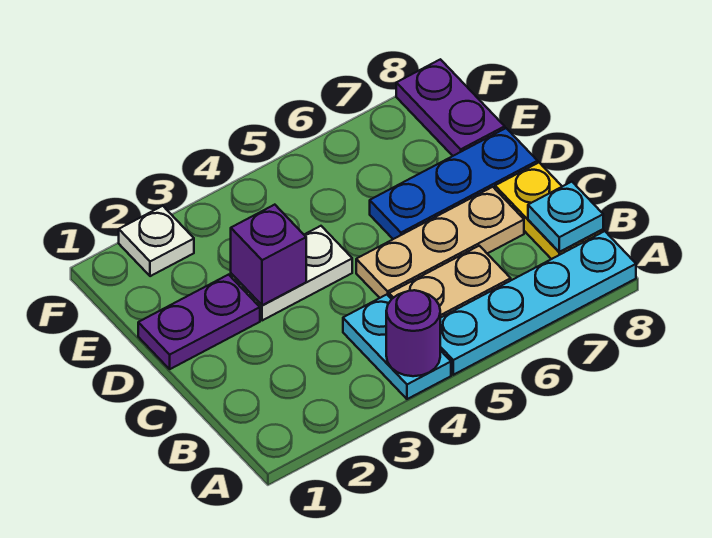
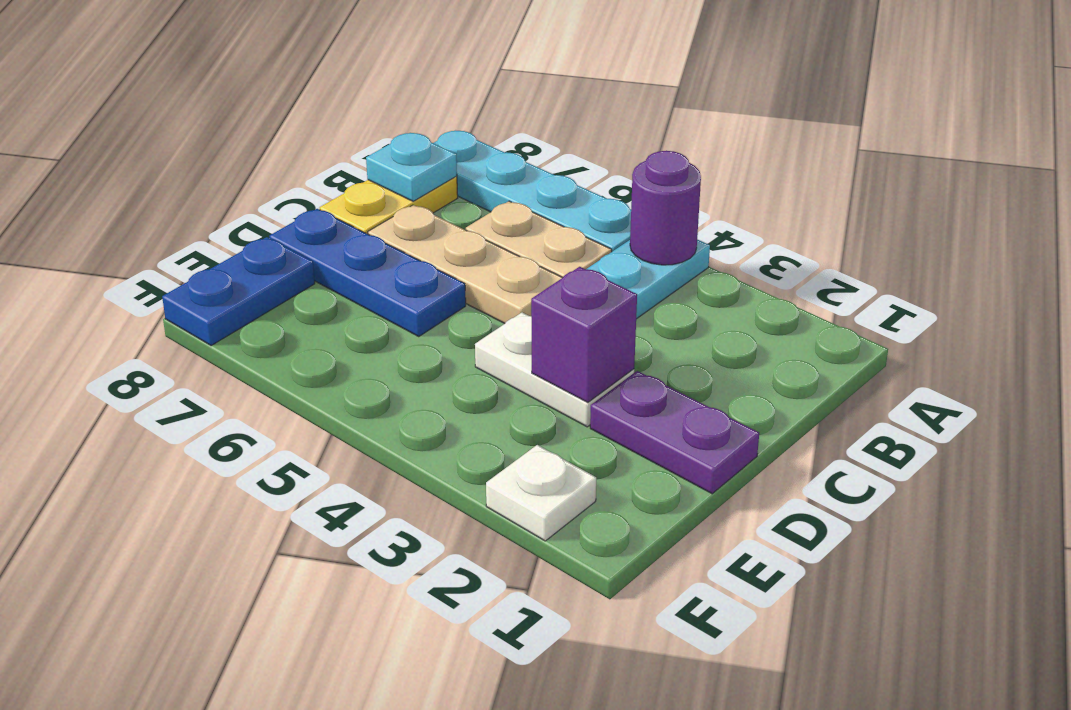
purple plate E8:F8 level 1 -> blue plate E8:F8 level 1

